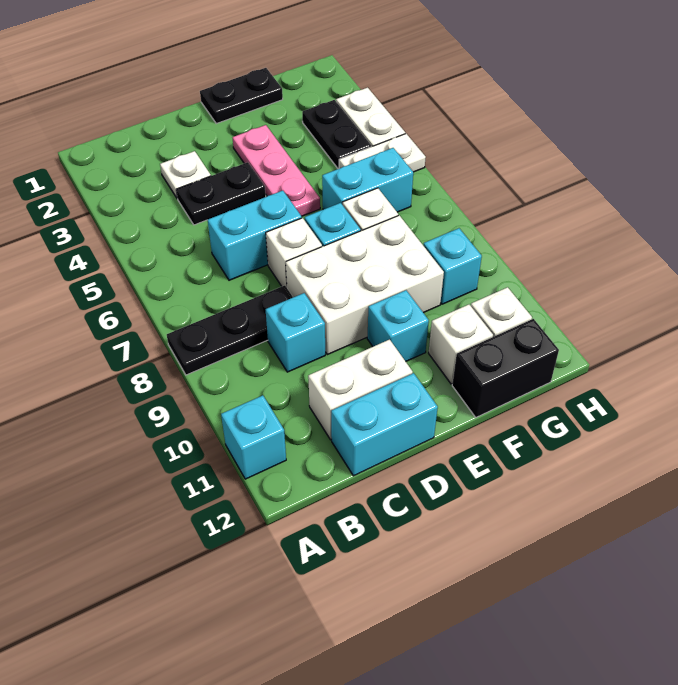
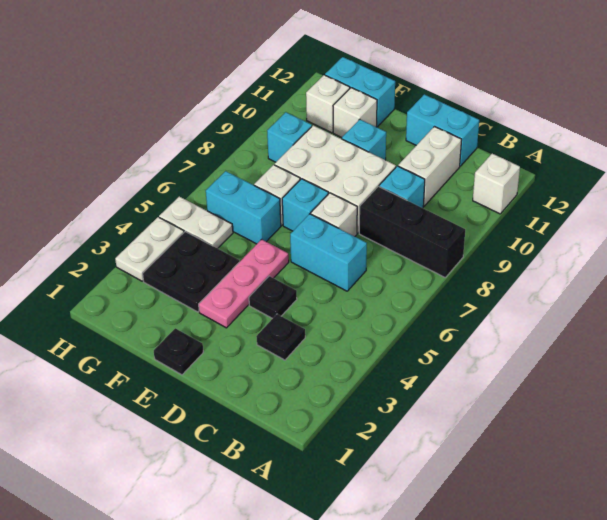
black plate A8:C8 level 1 -> black brick A8:C8 level 1
cyan brick A11 level 1 -> white brick A11 level 1
white plate C3 level 1 -> black plate C3 level 1
black plate C4:D4 level 1 -> black plate D4 level 1
white brick C11:D11 level 1 -> white brick C10:C11 level 1
black plate E1:F1 level 1 -> black plate E1 level 1
black brick F12:G12 level 1 -> cyan brick F12:G12 level 1
black plate G3:G4 level 1 -> black plate F3:G4 level 1

